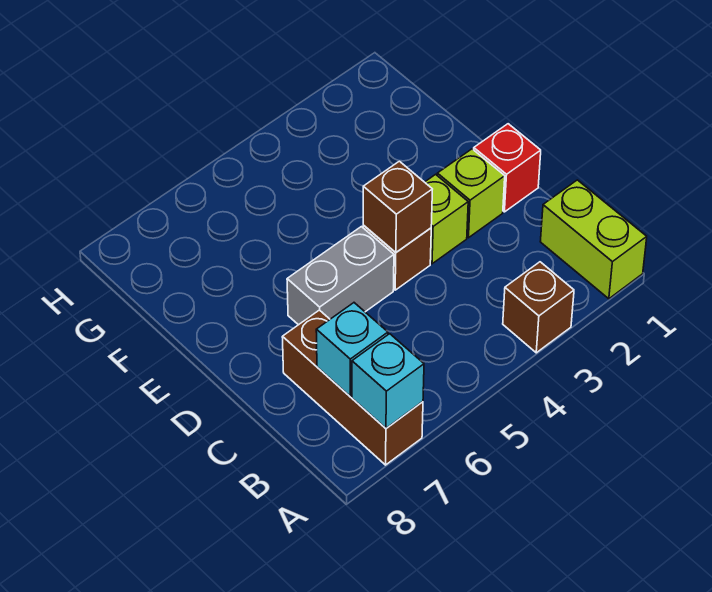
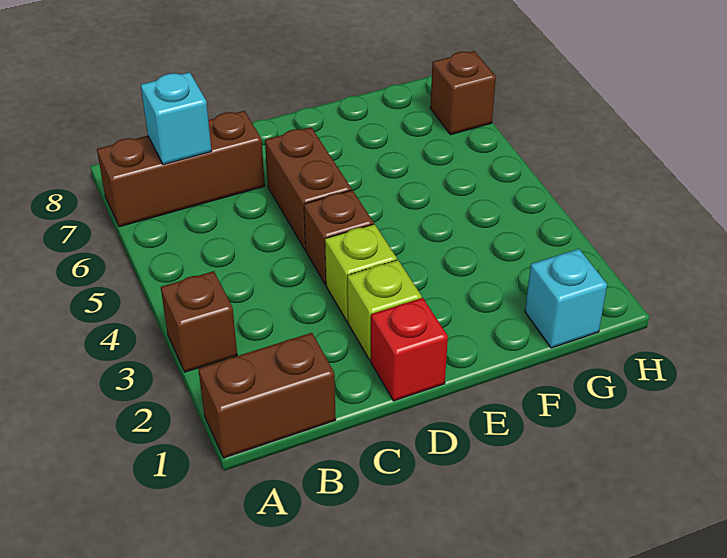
lime brick A1:B1 level 1 -> brown brick A1:B1 level 1
cyan brick A7 level 2 -> cyan brick G1 level 1
brown brick D4 level 2 -> brown brick H7 level 1
grey brick D5:D6 level 1 -> brown brick D5:D6 level 1

